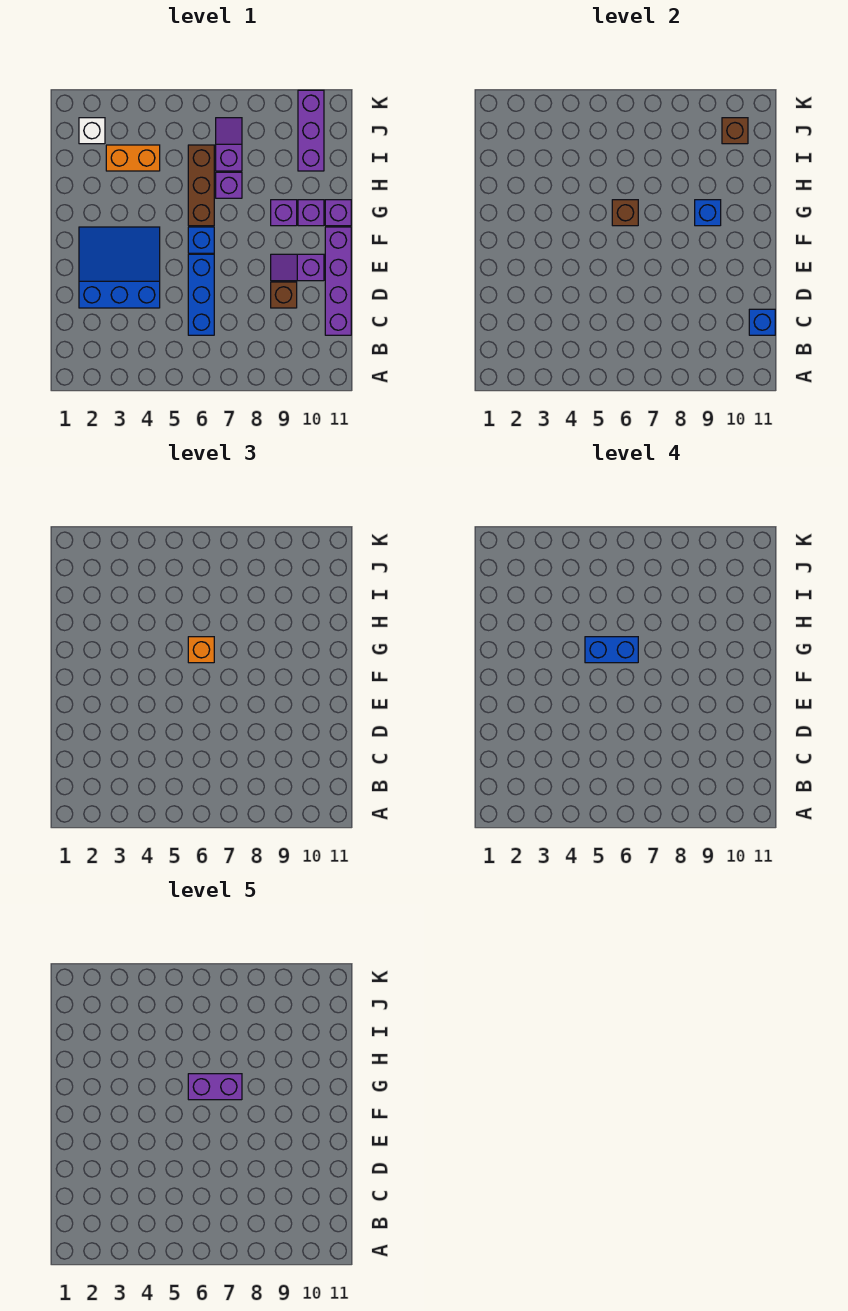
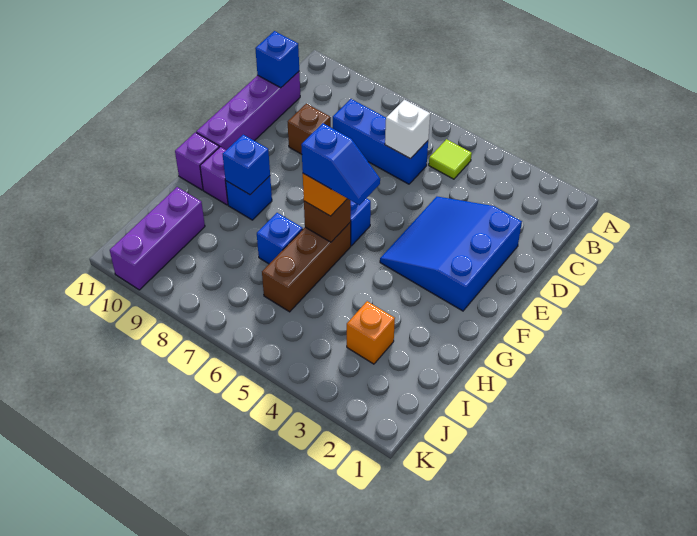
none -> lime tile B5 level 1
blue brick C6:E6 level 1 -> blue brick C6:C8 level 1
blue slope D2:F4 level 1 top D -> blue slope D2:F4 level 1 top 2
purple slope E9:E10 level 1 top 10 -> none
blue brick G5:G6 level 4 -> blue slope G5:G6 level 4 top 6
purple brick G6:G7 level 5 -> none
purple brick G9 level 1 -> blue brick G9 level 1
purple brick H7 level 1 -> blue brick H7 level 1
orange brick I3:I4 level 1 -> orange brick I3 level 1
purple slope I7:J7 level 1 top I -> none
white brick J2 level 1 -> white brick C6 level 2
brown brick J10 level 2 -> none

